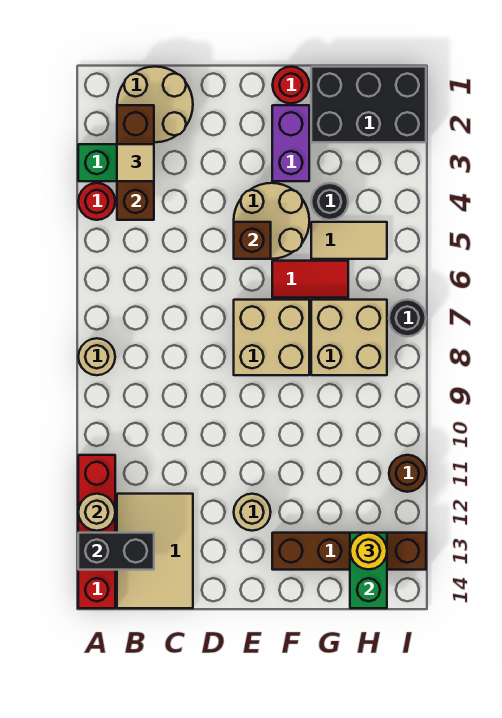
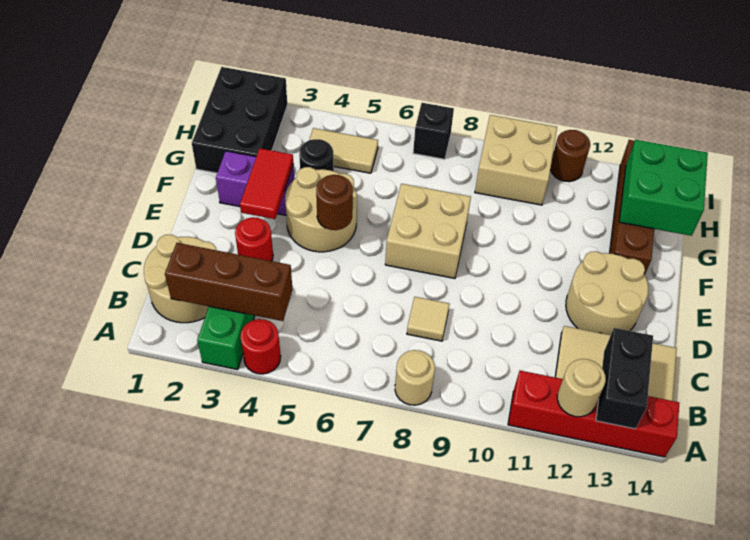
tan tile B3 level 3 -> tan tile C8 level 1
brown brick E5 level 2 -> brown round brick E5 level 2
tan round brick E12 level 1 -> tan round brick D12:E13 level 1
red round brick F1 level 1 -> red round brick D3 level 1
red tile F6:G6 level 1 -> red tile E3:F3 level 2
tan tile G5:H5 level 1 -> tan tile H4:H5 level 1
tan brick G7:H8 level 1 -> tan brick H9:I10 level 1
green brick H13:H14 level 2 -> green brick G13:H14 level 2
yellow round brick H13 level 3 -> none
black round brick I7 level 1 -> black brick I7 level 1

